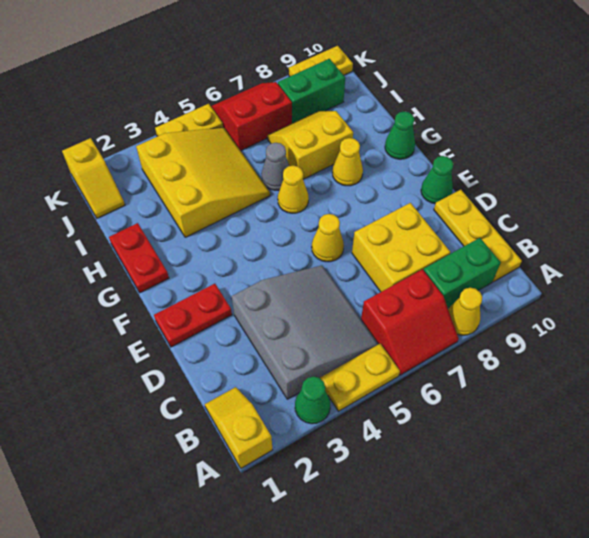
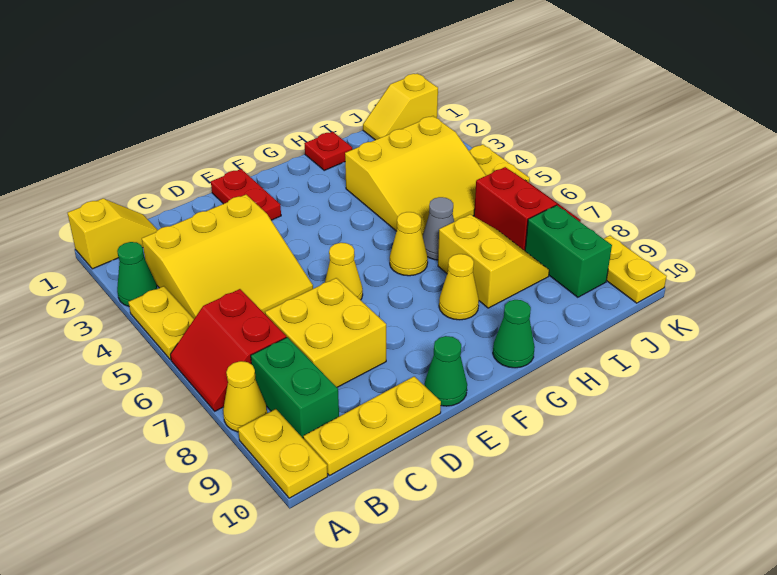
none -> yellow plate A9:A10 level 1
grey slope B3:D5 level 1 top 3 -> yellow slope B3:D5 level 1 top 3
red plate G1:H1 level 1 -> red plate H1 level 1

